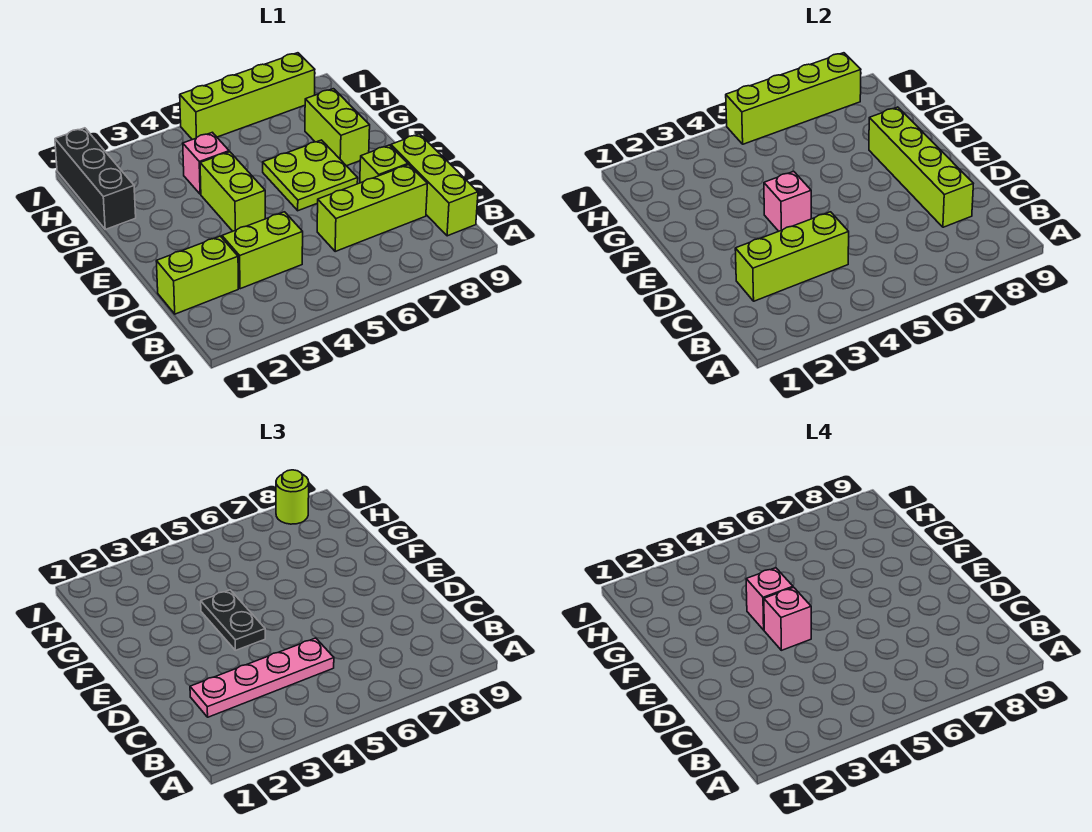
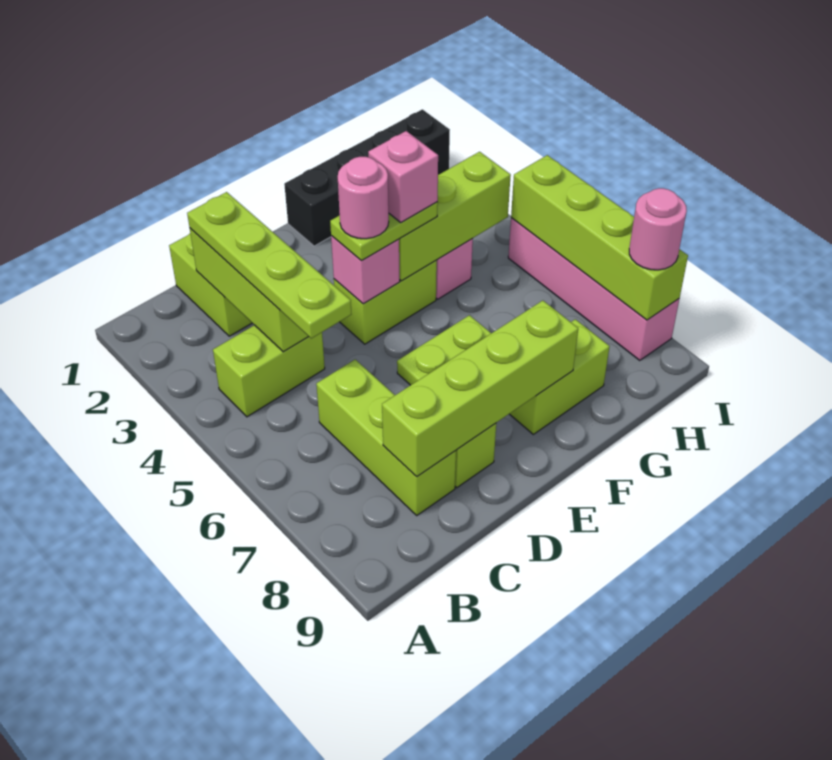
lime brick B9:D9 level 1 -> lime brick F4:H4 level 2
pink plate C2:C5 level 3 -> lime plate C2:C5 level 3
lime brick C3:C4 level 1 -> lime brick B4:C4 level 1
black plate E4:F4 level 3 -> lime plate E4:F4 level 3
pink brick E4 level 4 -> pink round brick E4 level 4
black brick G1:I1 level 1 -> black brick F1:I1 level 1
lime brick I5:I8 level 1 -> pink brick I5:I8 level 1
lime round brick I8 level 3 -> pink round brick I8 level 3

